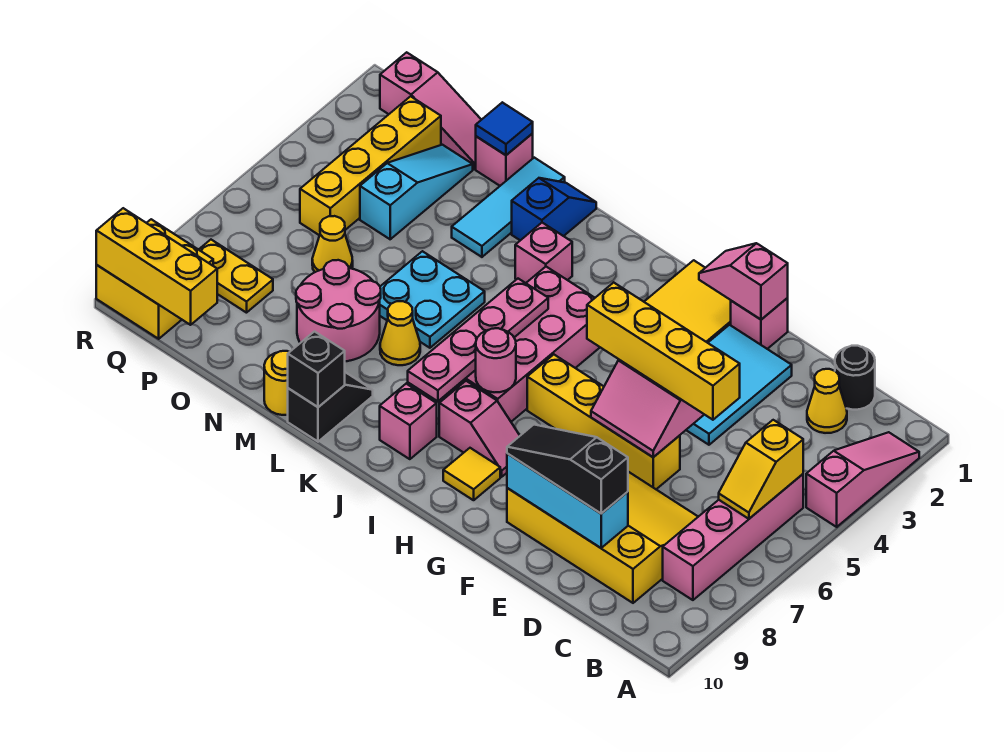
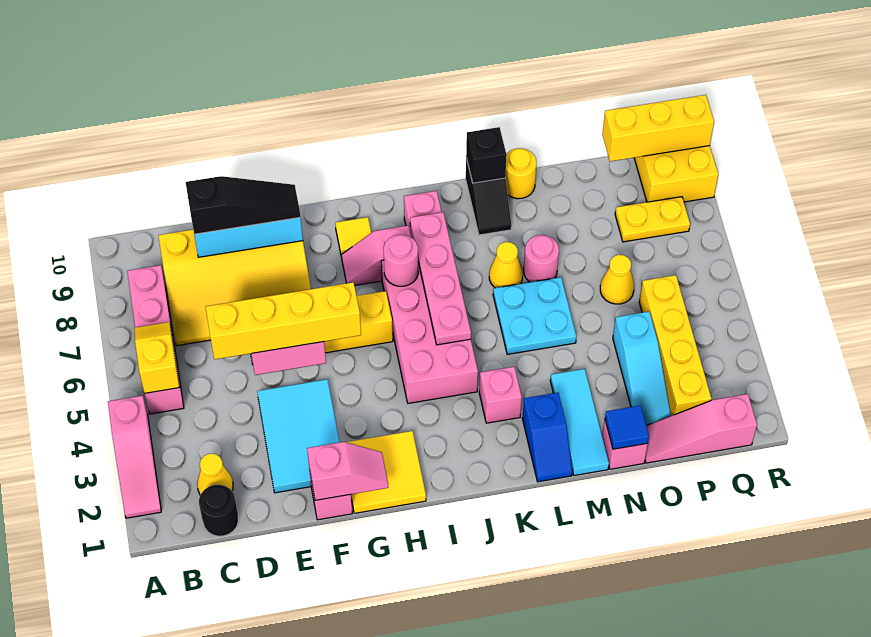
pink round brick M7:N8 level 1 -> pink round brick M7 level 1

